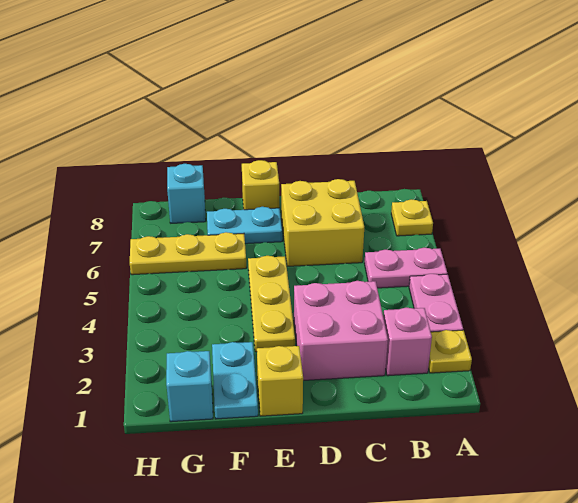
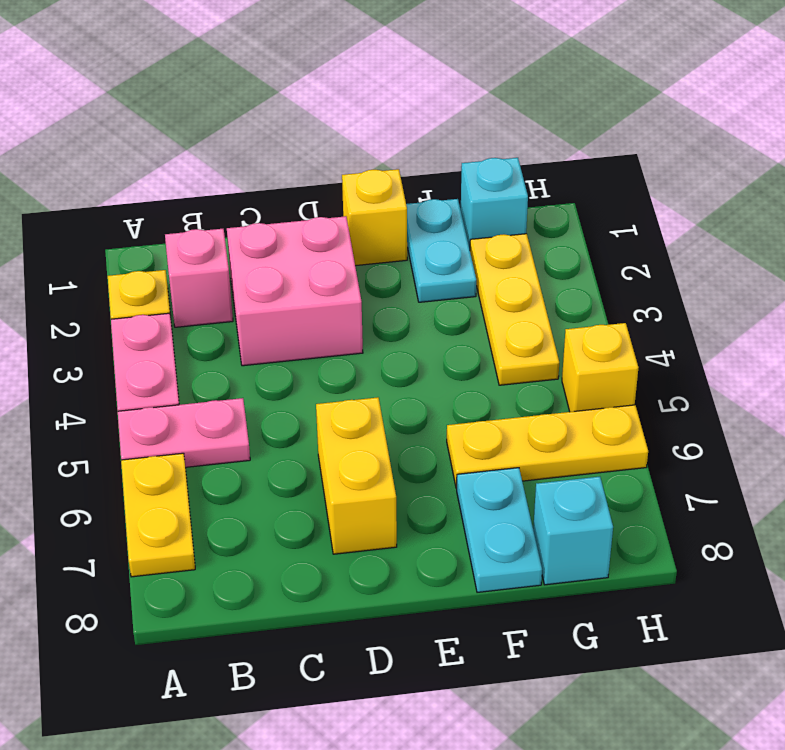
yellow plate A7 level 1 -> yellow plate A6:A7 level 1
yellow brick C6:D7 level 1 -> yellow brick D6:D7 level 1
yellow plate E3:E5 level 1 -> yellow plate G2:G4 level 1
cyan plate E7:F7 level 1 -> cyan plate F7:F8 level 1
yellow brick E8 level 1 -> yellow brick H5 level 1

